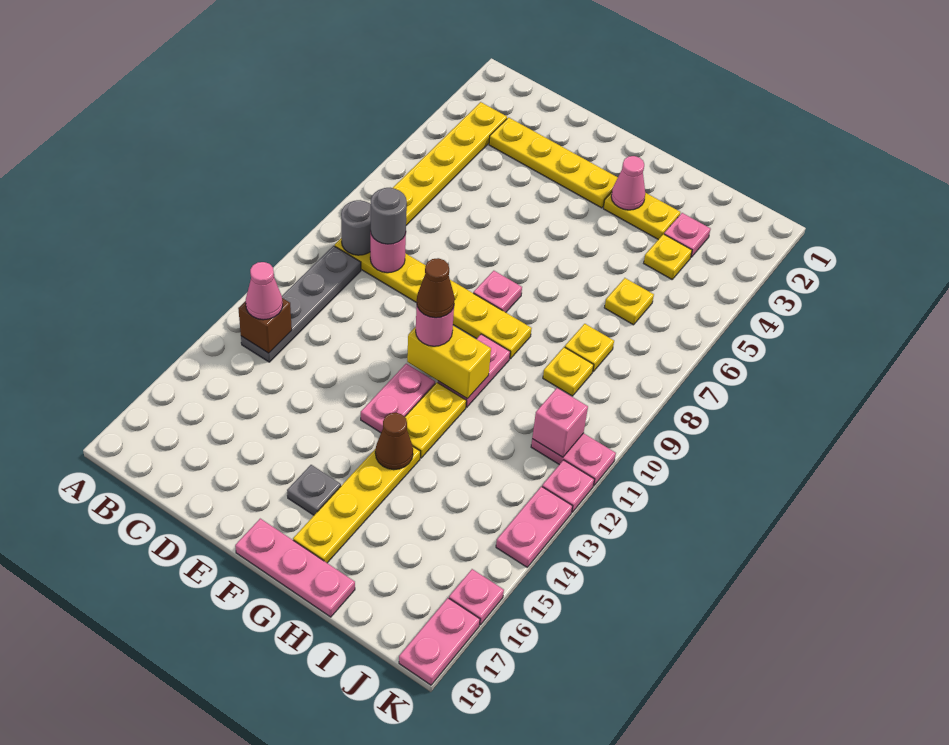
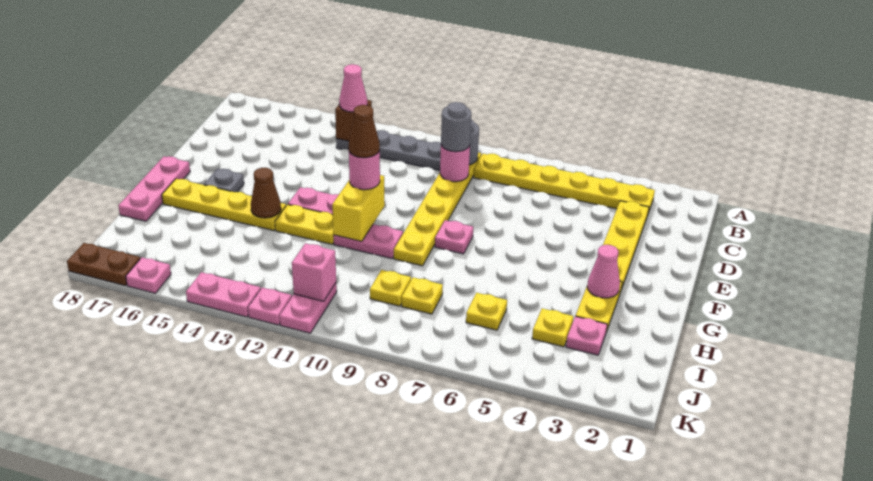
pink plate K17:K18 level 1 -> brown plate K17:K18 level 1

